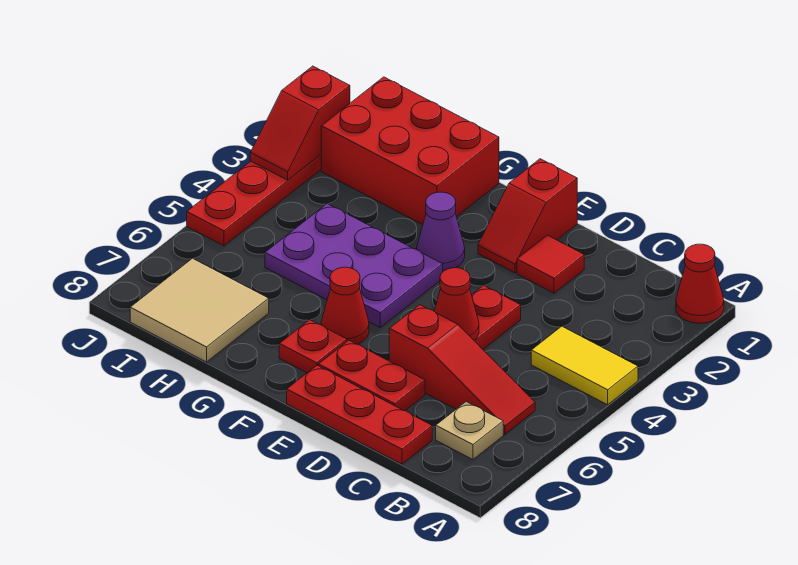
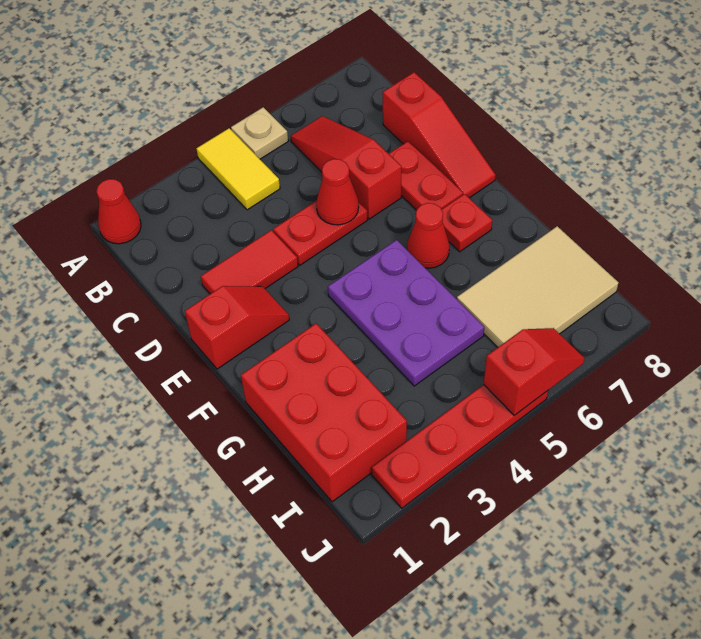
tan plate B7 level 1 -> tan plate A5 level 1
red plate C8:E8 level 1 -> red slope C8:E8 level 1 top C
red tile D2 level 1 -> red tile D2:D3 level 1
purple cone F3 level 1 -> none
tan tile H7:I8 level 1 -> tan tile H6:I8 level 1
red slope J2:J3 level 2 top 2 -> red slope J5:J6 level 2 top 5

